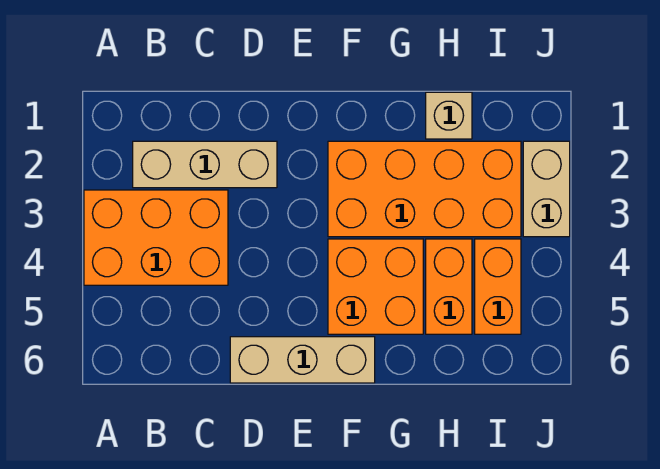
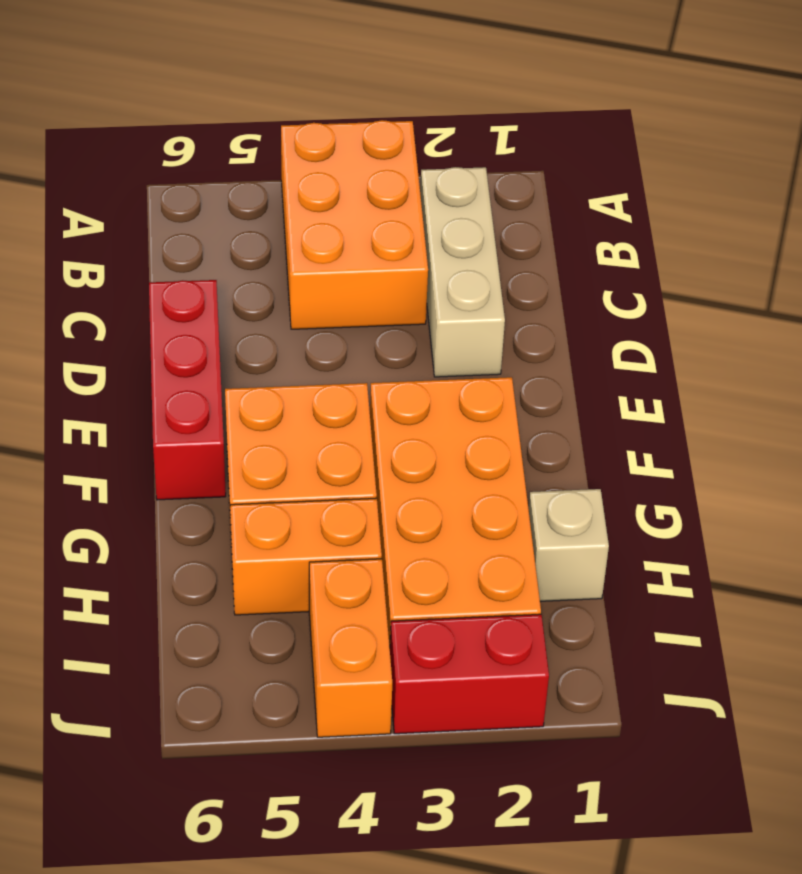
tan brick D6:F6 level 1 -> red brick D6:F6 level 1
orange brick I4:I5 level 1 -> orange brick I4:J4 level 1
tan brick J2:J3 level 1 -> red brick J2:J3 level 1

